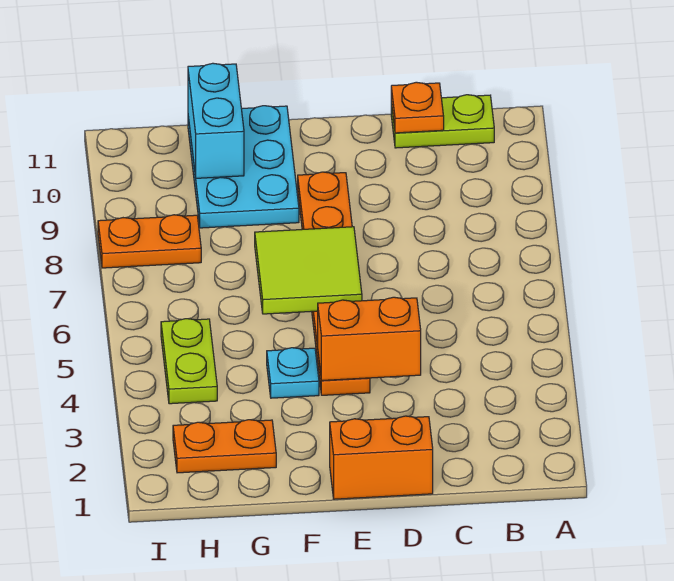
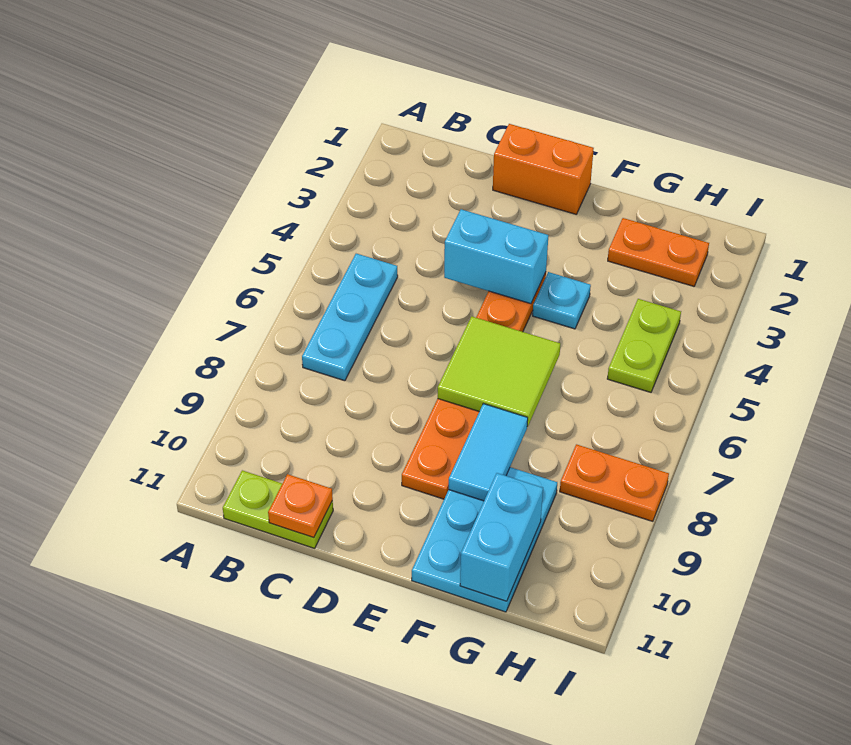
none -> cyan plate B5:B7 level 1
orange brick D4:E4 level 2 -> cyan brick D4:E4 level 2
none -> cyan tile F8:F9 level 2

